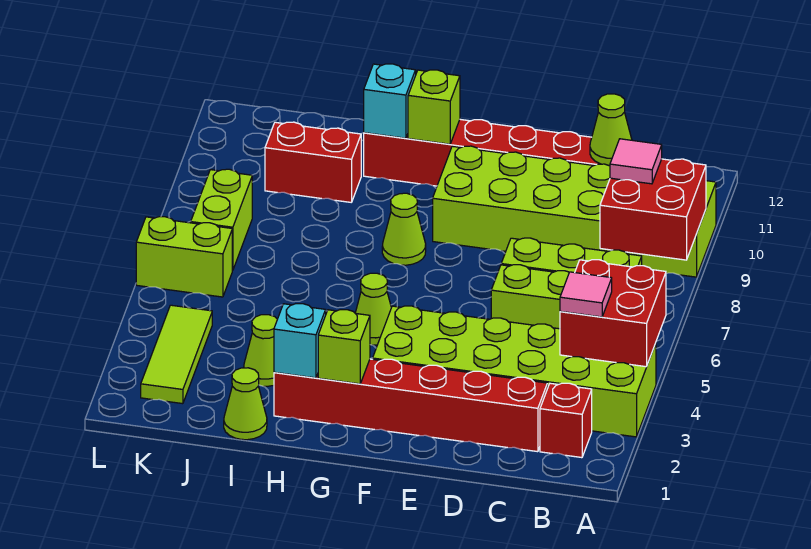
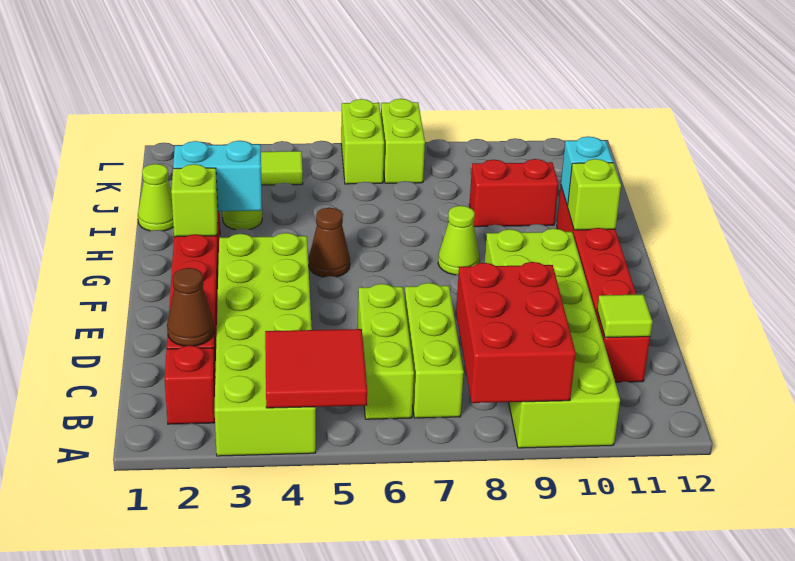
red brick A4:B5 level 2 -> red tile A4:B5 level 2
red brick A8:B9 level 2 -> red brick A8:C9 level 2
pink tile B4 level 3 -> none
pink tile B9 level 3 -> none
none -> brown cone C2 level 2
lime cone C11 level 2 -> lime tile C11 level 2
lime cone G5 level 1 -> brown cone G5 level 1
cyan brick H2 level 2 -> cyan brick H2:H3 level 2
red brick I10:J10 level 1 -> red brick I9:I10 level 1
lime brick K7:K8 level 1 -> lime brick K7:L7 level 1

